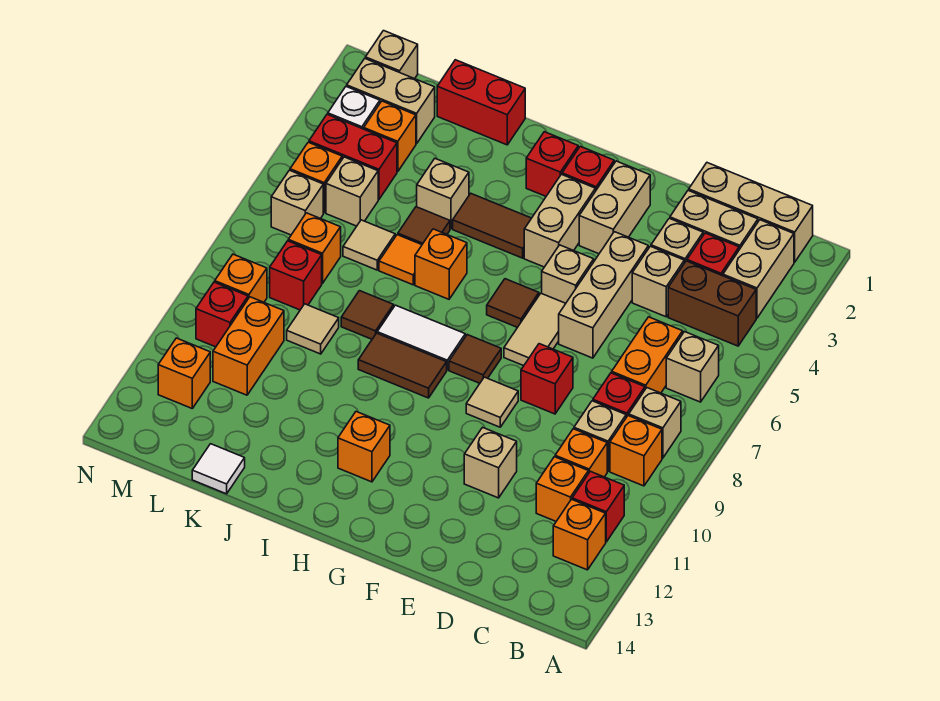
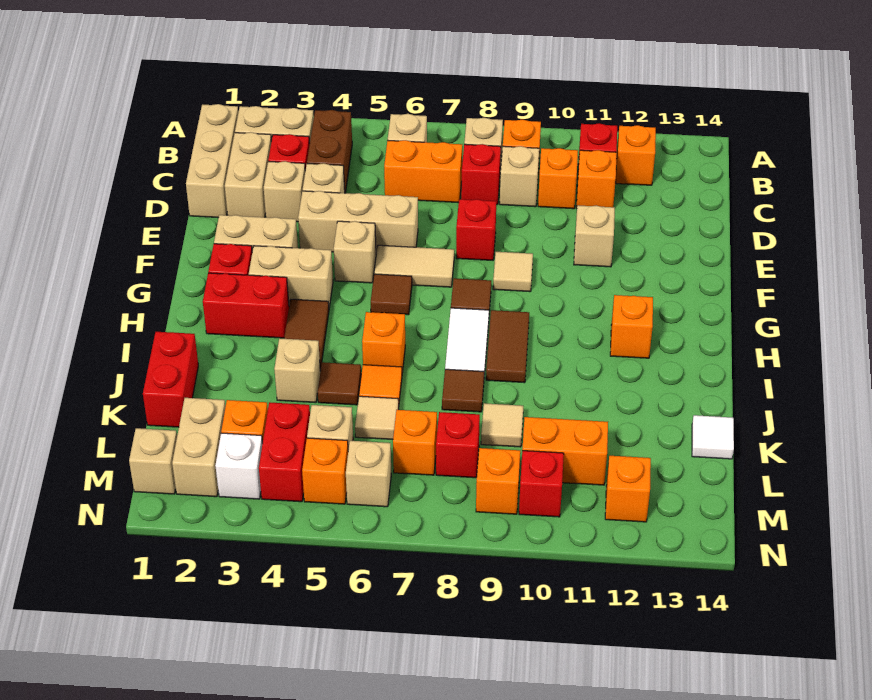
red brick H2 level 1 -> red brick H2:H3 level 1

